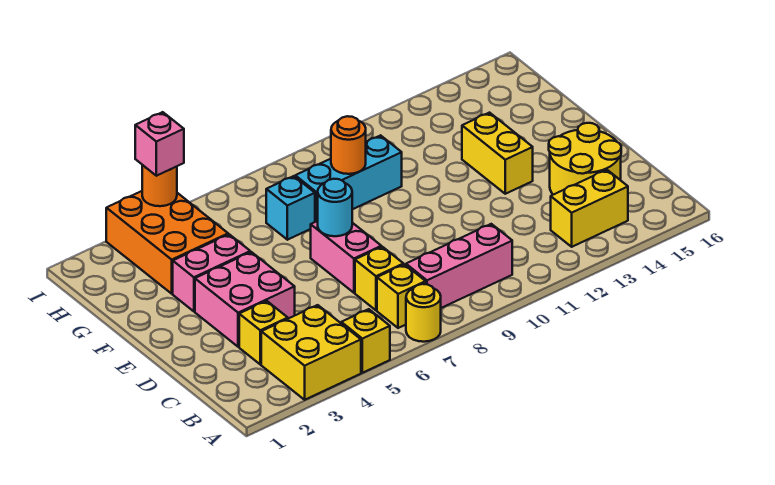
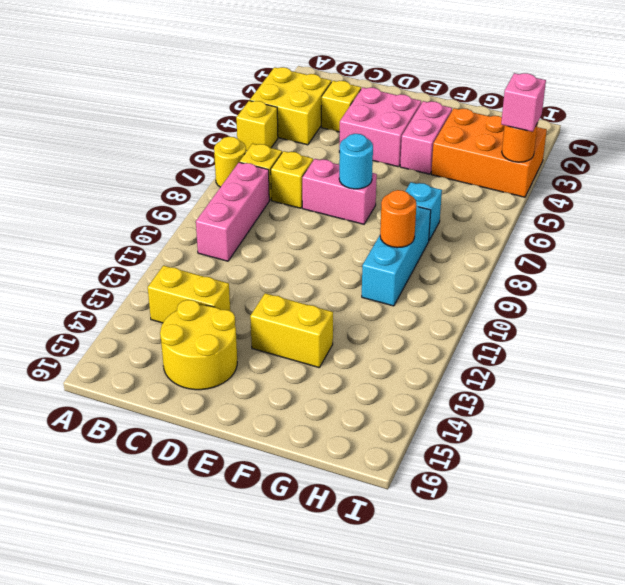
yellow brick B13:B14 level 1 -> yellow brick B13:C13 level 1

